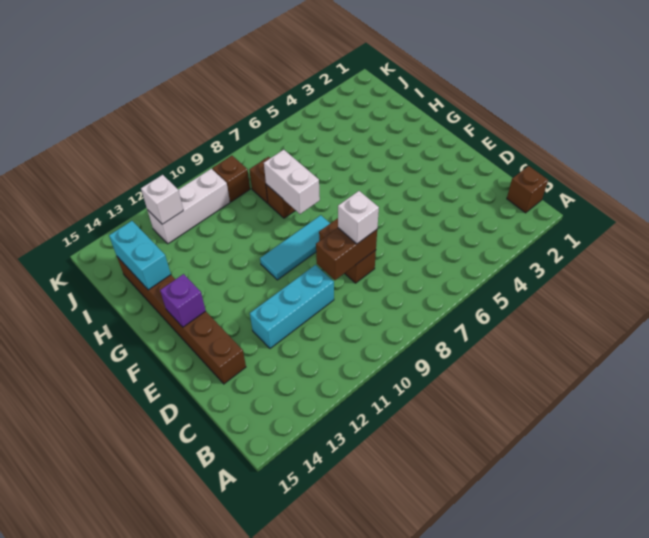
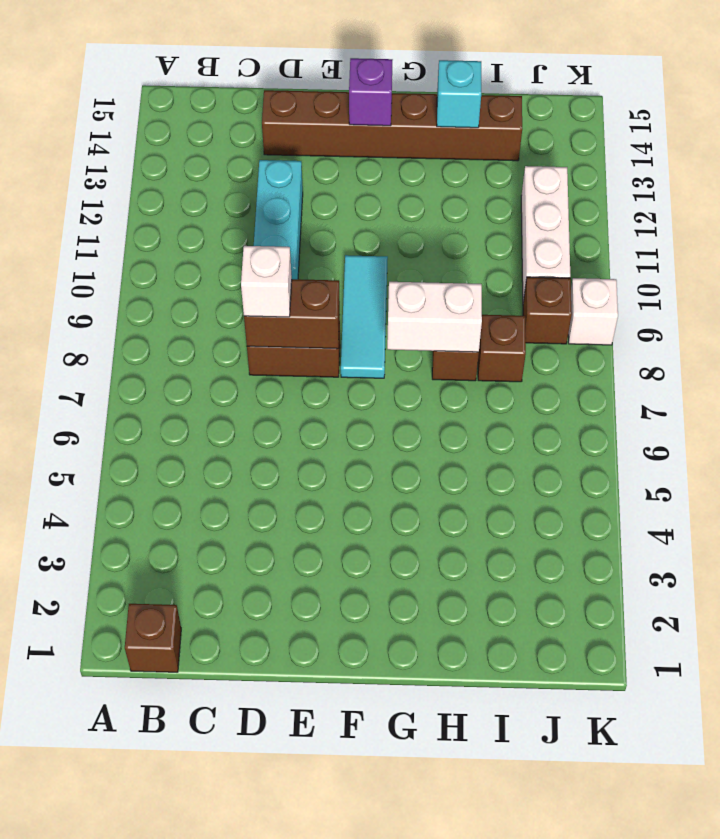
brown brick D8:D9 level 2 -> brown brick D8:E8 level 2
cyan brick H14:I14 level 2 -> cyan brick H14 level 2
white brick J12 level 2 -> white brick K9 level 1

